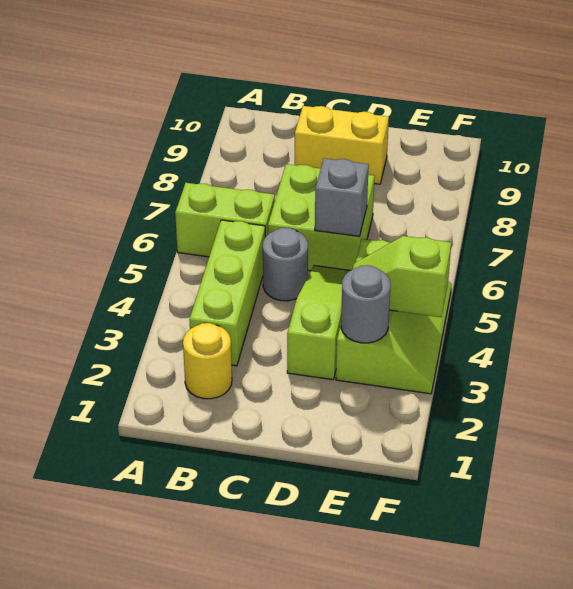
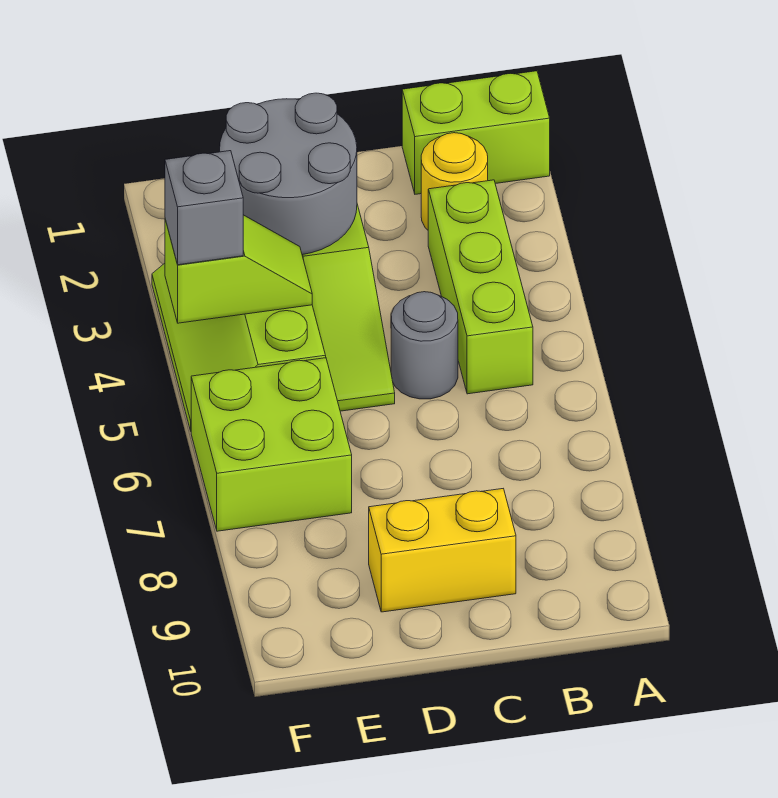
lime brick A6:B6 level 1 -> lime brick A1:B1 level 1
lime brick C6:D7 level 1 -> lime brick E6:F7 level 1
grey brick D6 level 2 -> grey brick F4 level 3
grey round brick E3 level 2 -> grey round brick D2:E3 level 2

